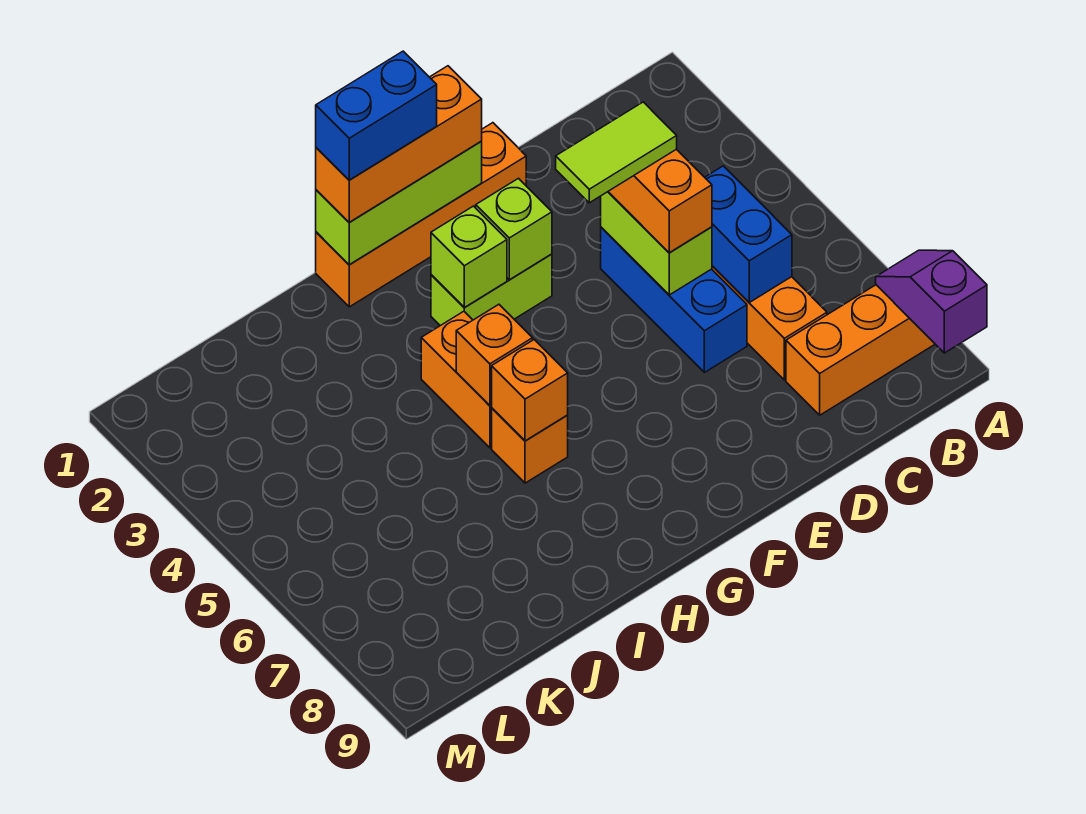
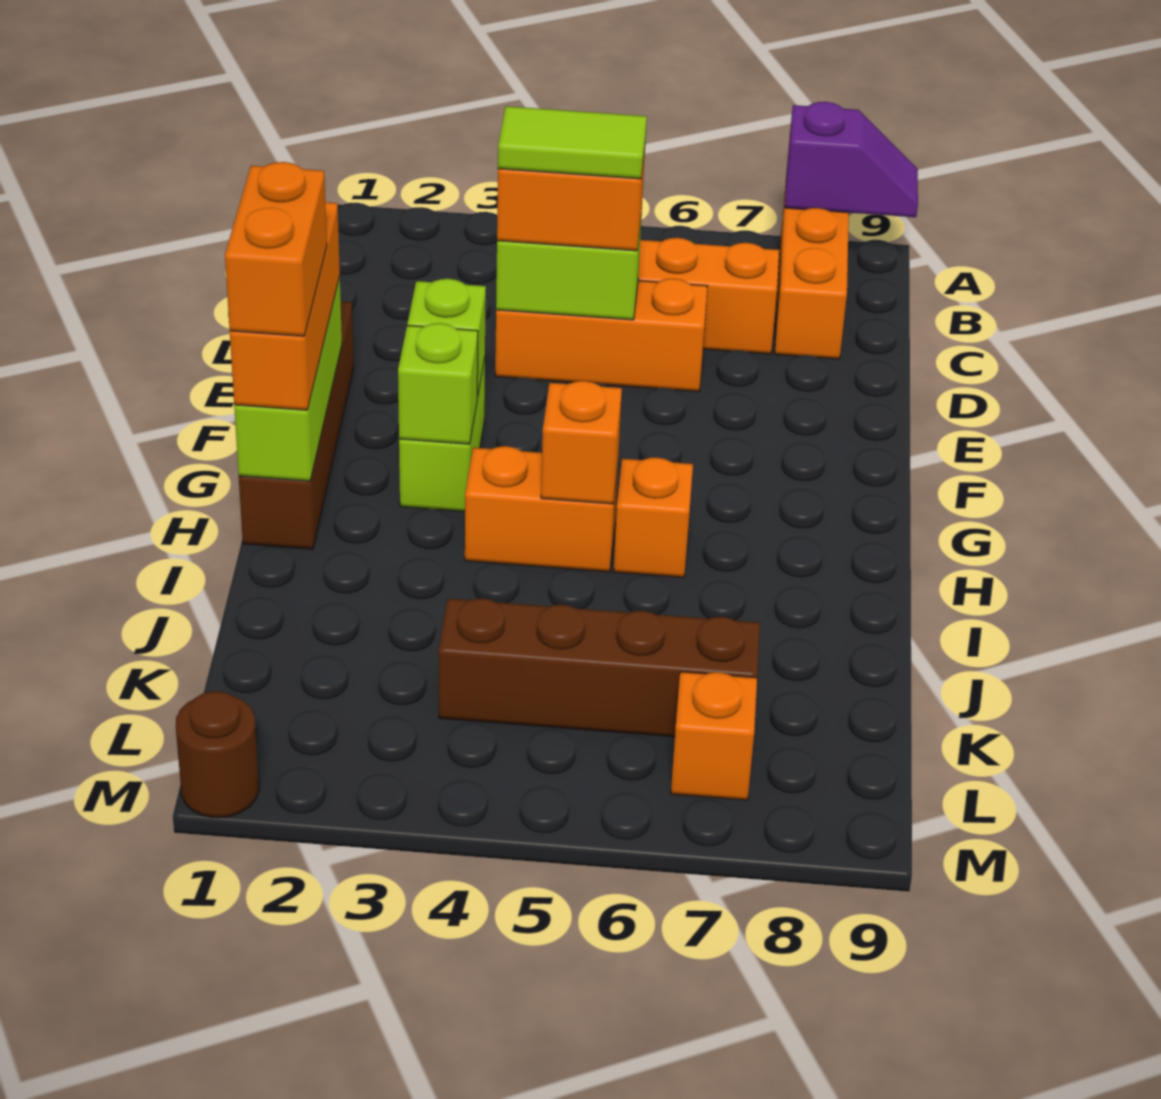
purple slope A8:A9 level 2 top 9 -> purple slope A8:A9 level 2 top 8
blue brick C5:C6 level 2 -> none
blue brick D4:D6 level 1 -> orange brick D4:D6 level 1
lime tile D4:E4 level 4 -> lime tile D4:D5 level 4
orange brick E1:H1 level 1 -> brown brick E1:H1 level 1
blue brick G1:H1 level 4 -> orange brick G1:H1 level 4
orange brick H6 level 2 -> orange brick L7 level 1
none -> brown brick K4:K7 level 1
none -> brown round brick M1 level 1

